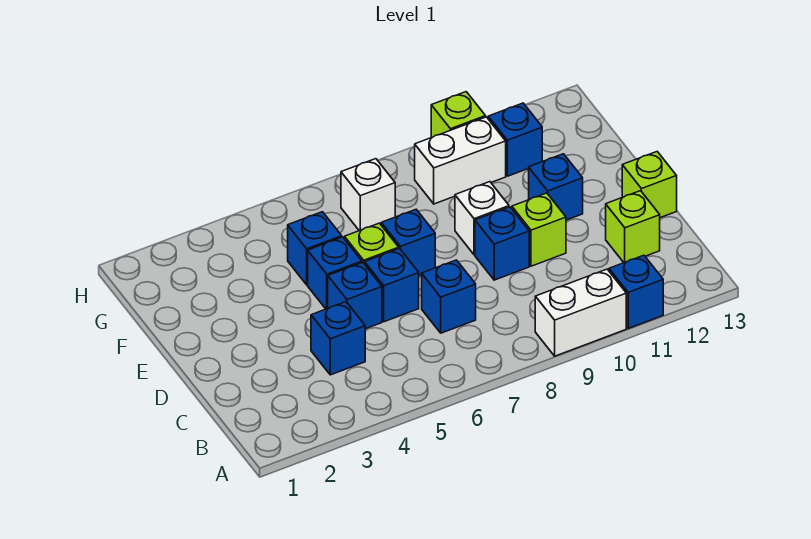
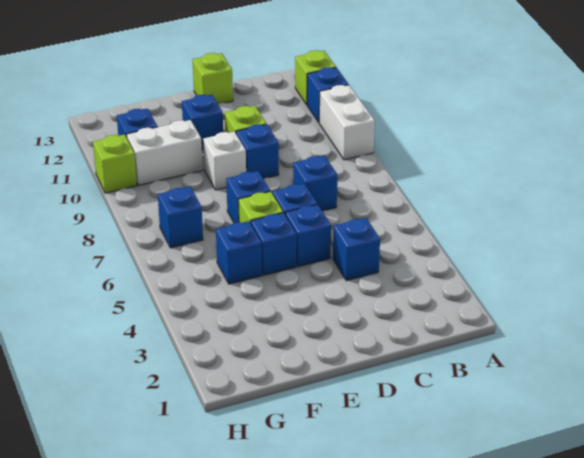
lime brick C12 level 1 -> lime brick A12 level 1
white brick G7 level 1 -> blue brick G7 level 1
white brick G9:G10 level 1 -> white brick F10:G10 level 1

